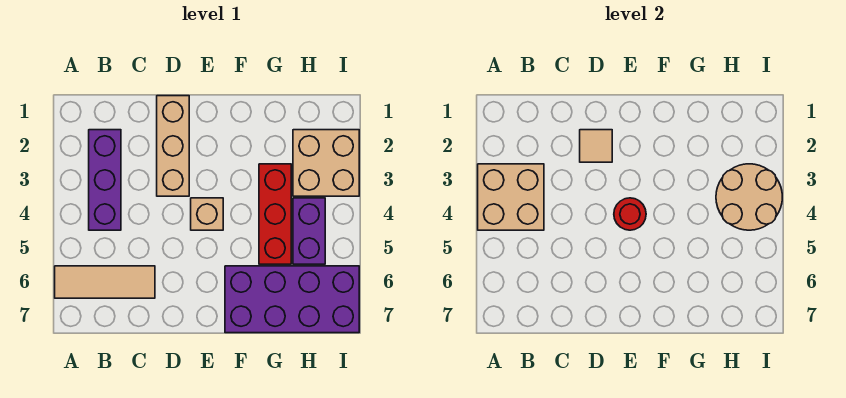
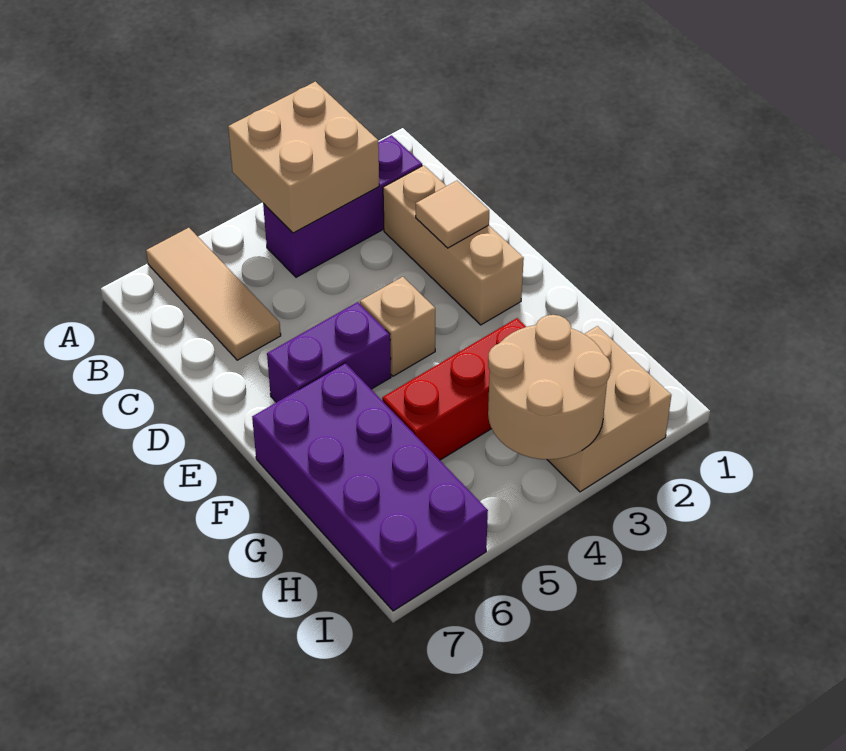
tan brick D1:D3 level 1 -> tan brick C2:E2 level 1
red round brick E4 level 2 -> none
purple brick H4:H5 level 1 -> purple brick E5:E6 level 1

